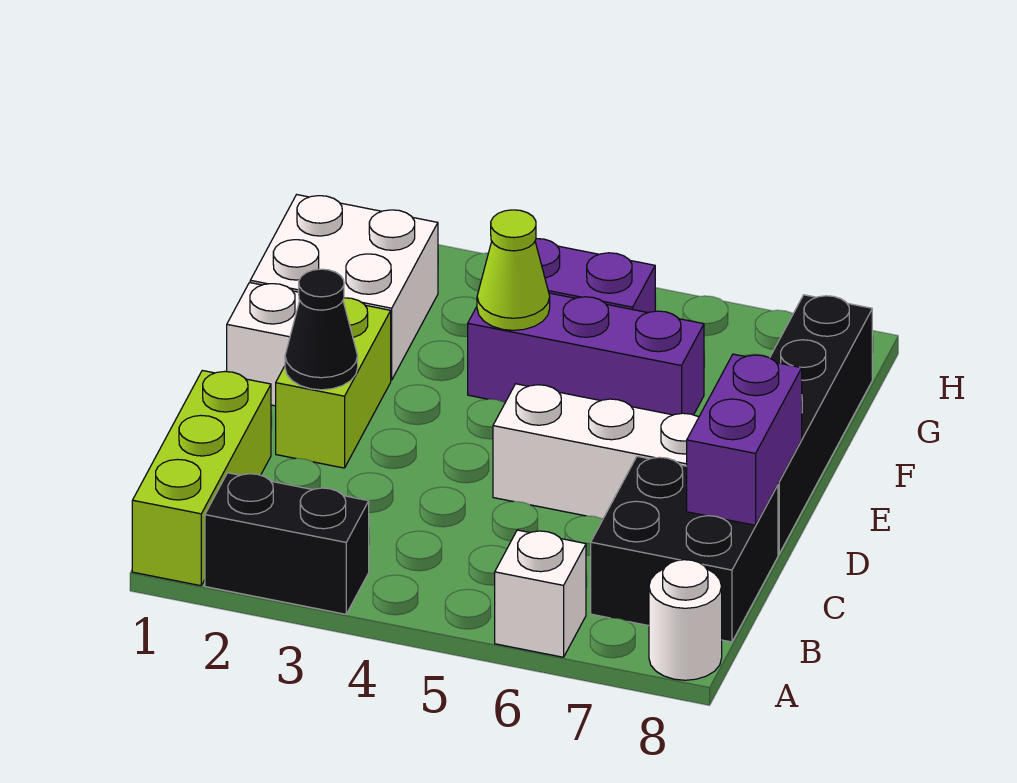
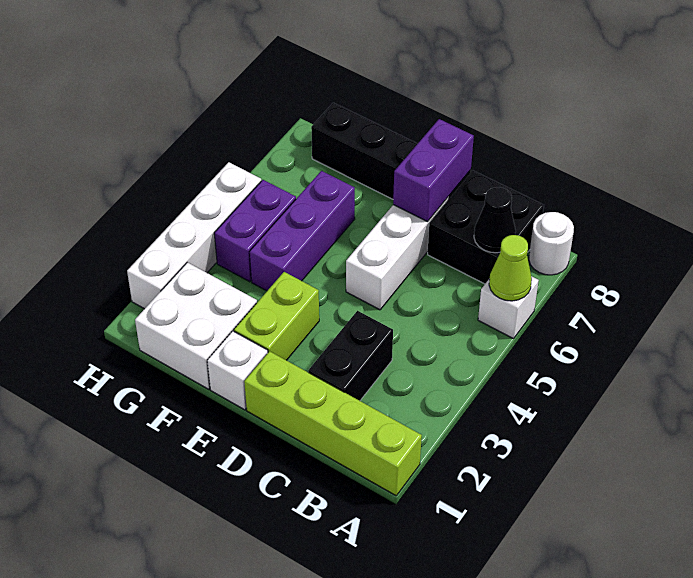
lime brick A1:C1 level 1 -> lime brick A1:D1 level 1
black brick A2:A3 level 1 -> black brick C2:C3 level 1
purple brick C8:D8 level 2 -> purple brick D7:D8 level 2
lime brick D2:E2 level 1 -> lime brick E2:E3 level 1
black cone D2 level 2 -> black cone B7 level 2
lime cone F4 level 2 -> lime cone A6 level 2
none -> white brick H2:H5 level 1

